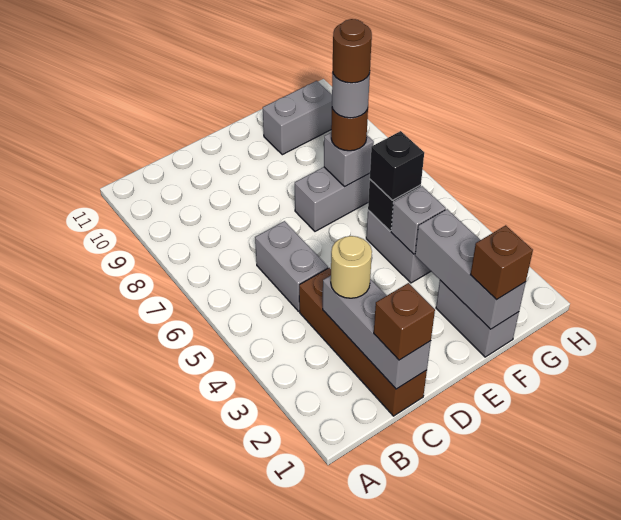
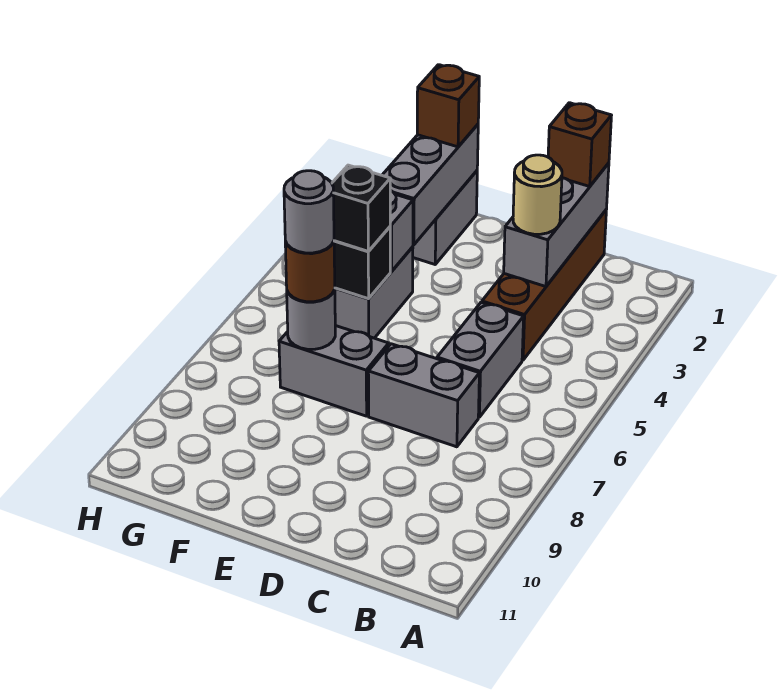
grey brick F7 level 2 -> grey round brick F7 level 2
brown round brick F7 level 5 -> none
grey brick F10:G10 level 1 -> grey brick C7:D7 level 1

